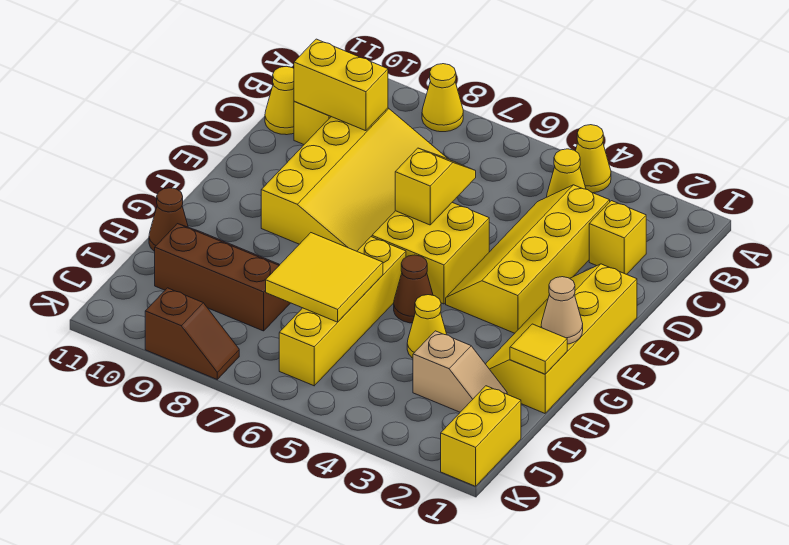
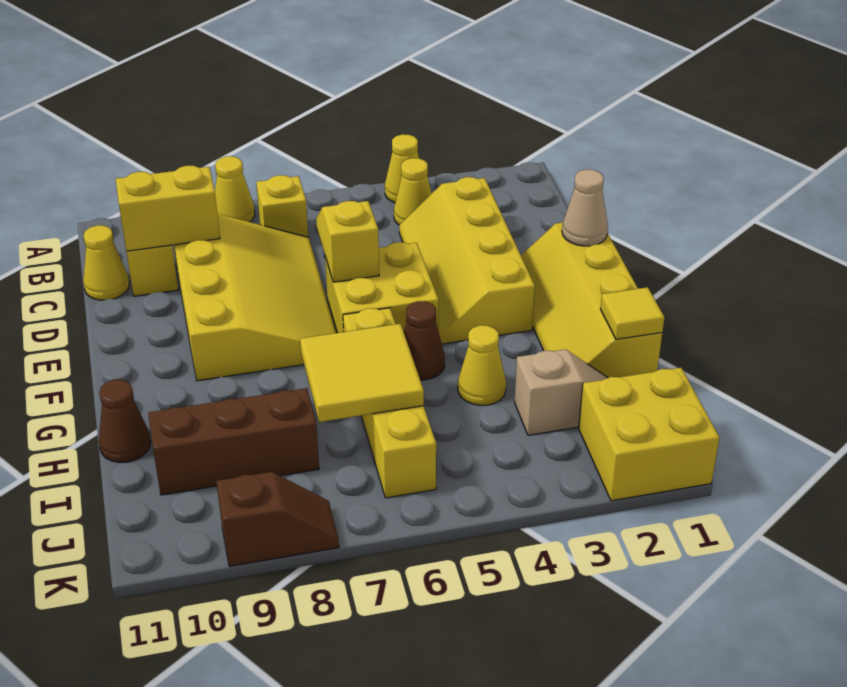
yellow brick C2 level 1 -> yellow brick B7 level 1
tan cone G1 level 2 -> tan cone E1 level 2
yellow brick J1:K1 level 1 -> yellow brick J1:K2 level 1

